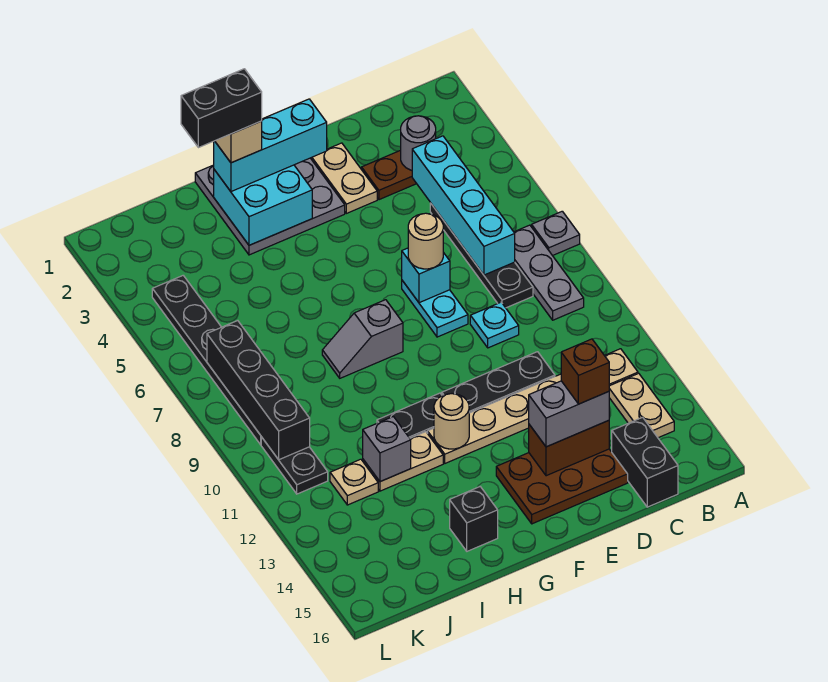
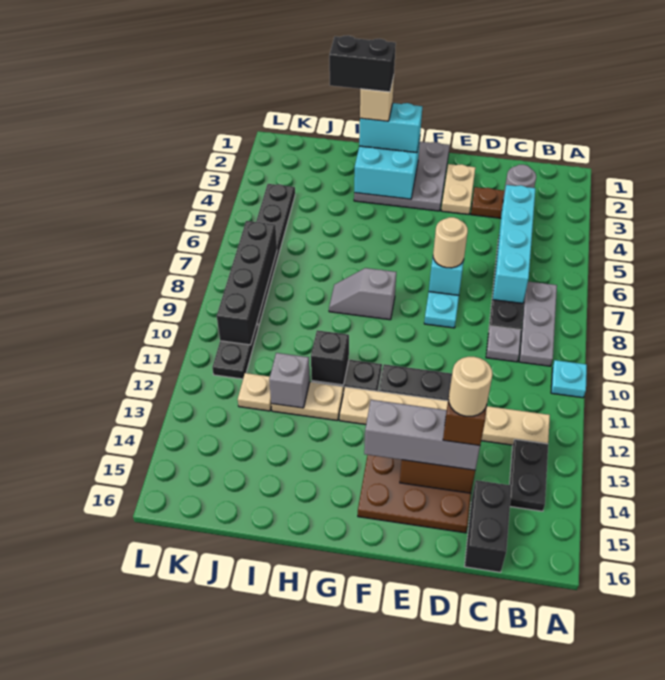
grey plate A7 level 1 -> grey plate C9 level 1
tan plate B13:B14 level 1 -> black plate B13:B14 level 1
cyan plate D9 level 1 -> cyan plate A10 level 1
grey brick D14:E14 level 3 -> grey brick D14:F14 level 3
cyan brick F2:H2 level 3 -> cyan brick G2:H2 level 3
tan round brick G12 level 2 -> tan round brick D14 level 5
black brick H15 level 1 -> black brick H11 level 2

